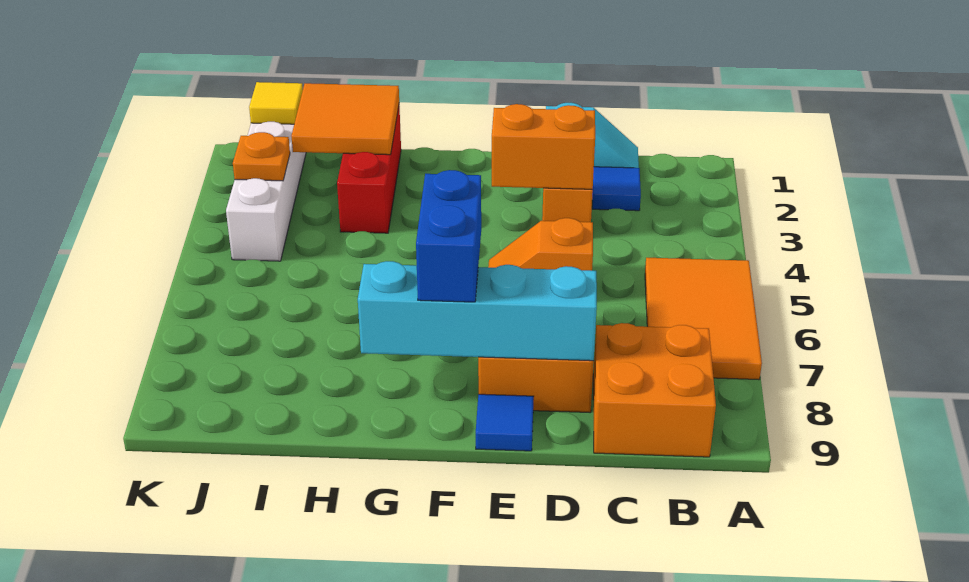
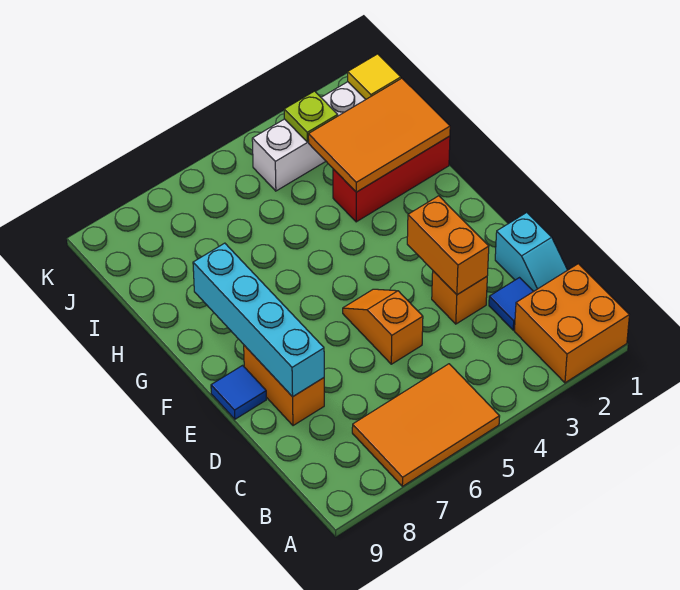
orange brick B8:C9 level 1 -> orange brick A1:B2 level 1
blue brick F7:F8 level 3 -> none
orange tile H1:I2 level 2 -> orange tile H1:I3 level 2
orange plate J3 level 2 -> lime plate J3 level 2

